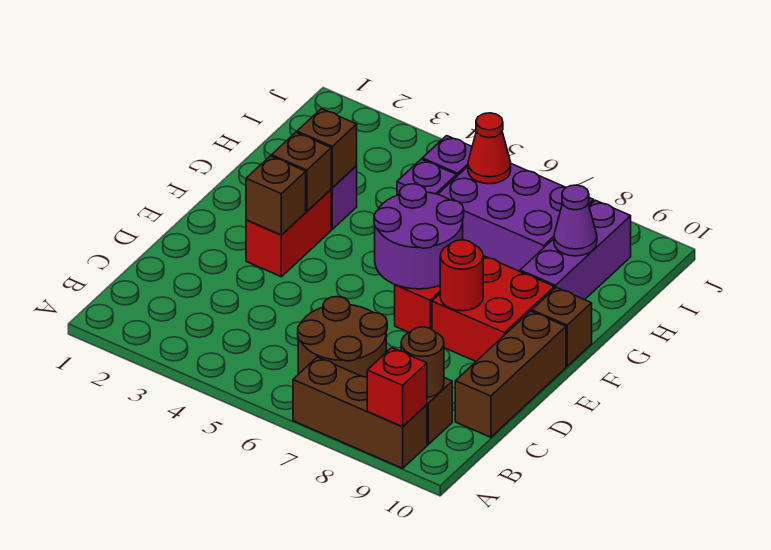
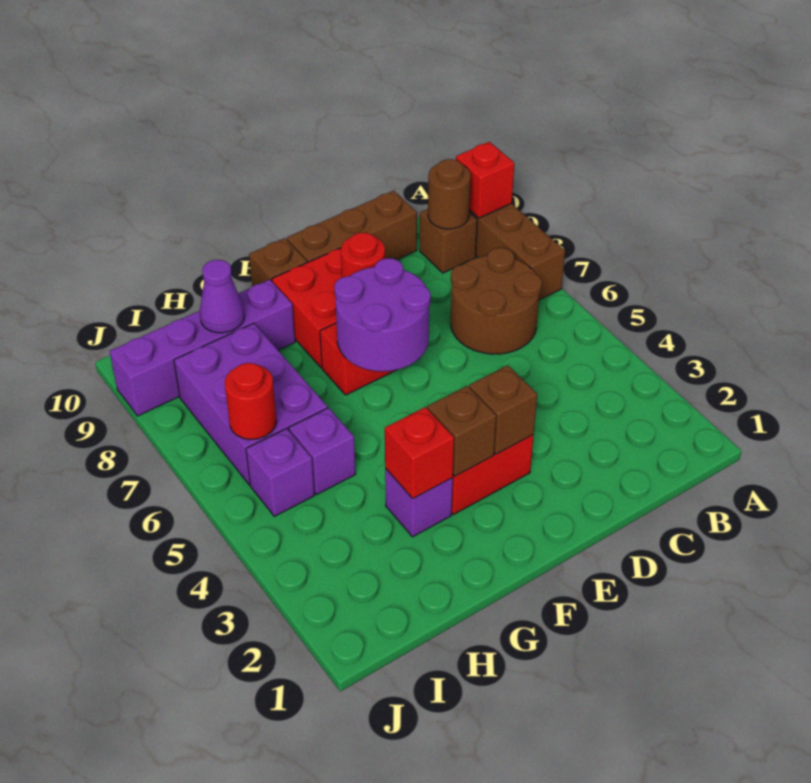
brown brick G3 level 2 -> red brick G3 level 2
purple brick G9:I9 level 1 -> purple brick G9:J9 level 1
red cone I6 level 2 -> red round brick I6 level 2

